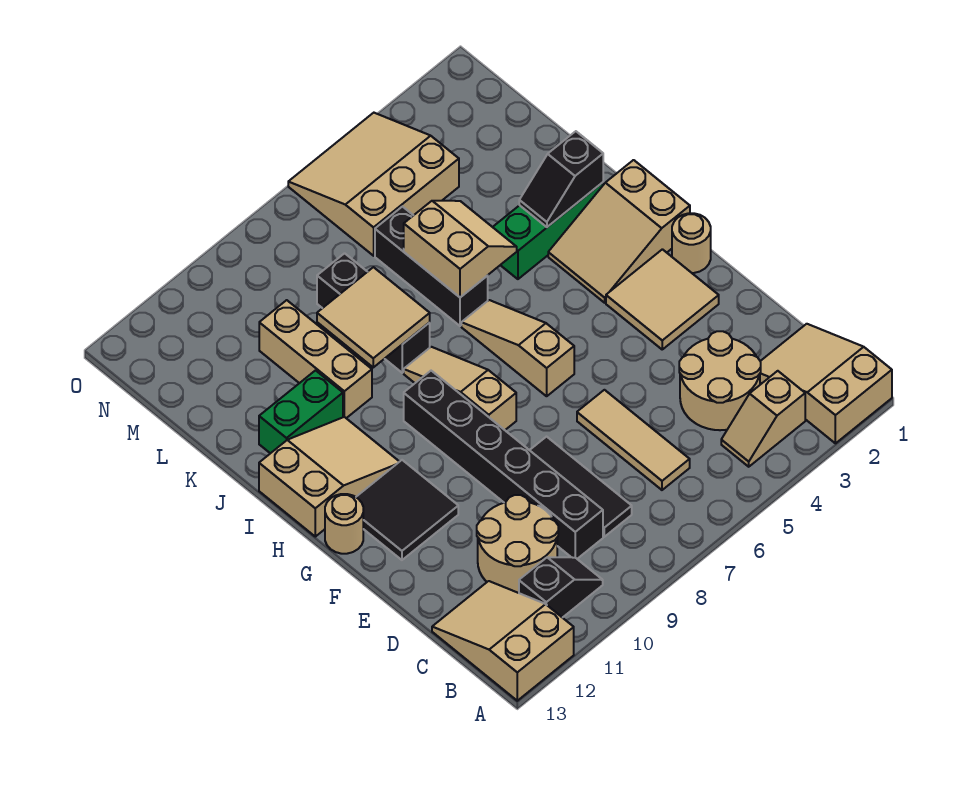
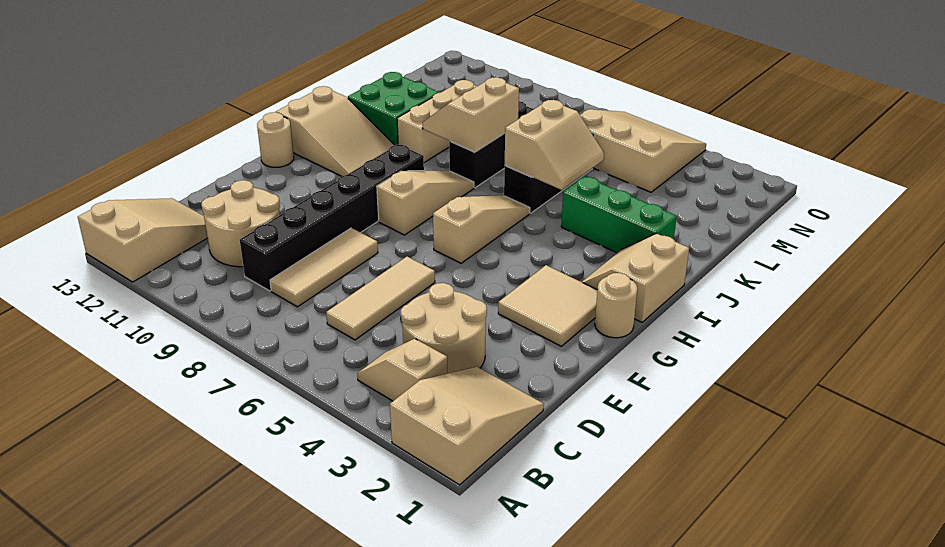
black slope B10:B11 level 1 top 11 -> none
black tile C8:E8 level 1 -> tan tile C8:E8 level 1
black tile F11:G12 level 1 -> none
tan slope H1:I3 level 1 top 1 -> tan slope H1:I2 level 1 top 1
black slope J2:J3 level 2 top 2 -> none
tan tile J8:K9 level 2 -> tan slope J8:K9 level 2 top 8
green brick J11:J12 level 1 -> green brick J11:K12 level 1

